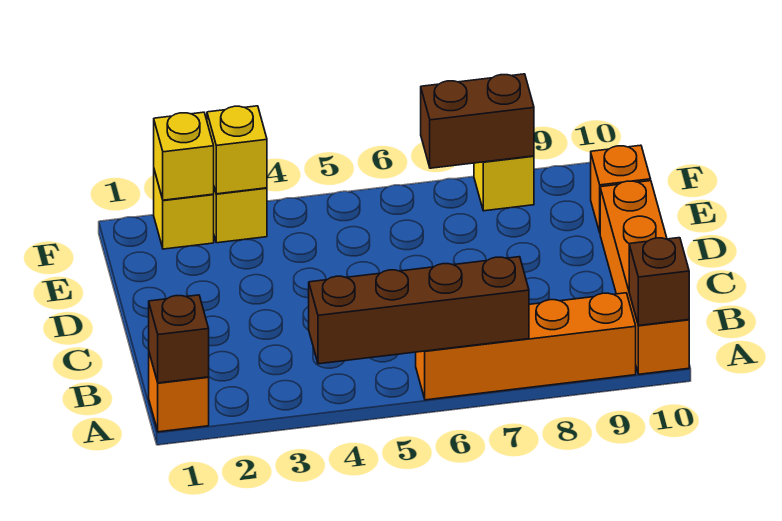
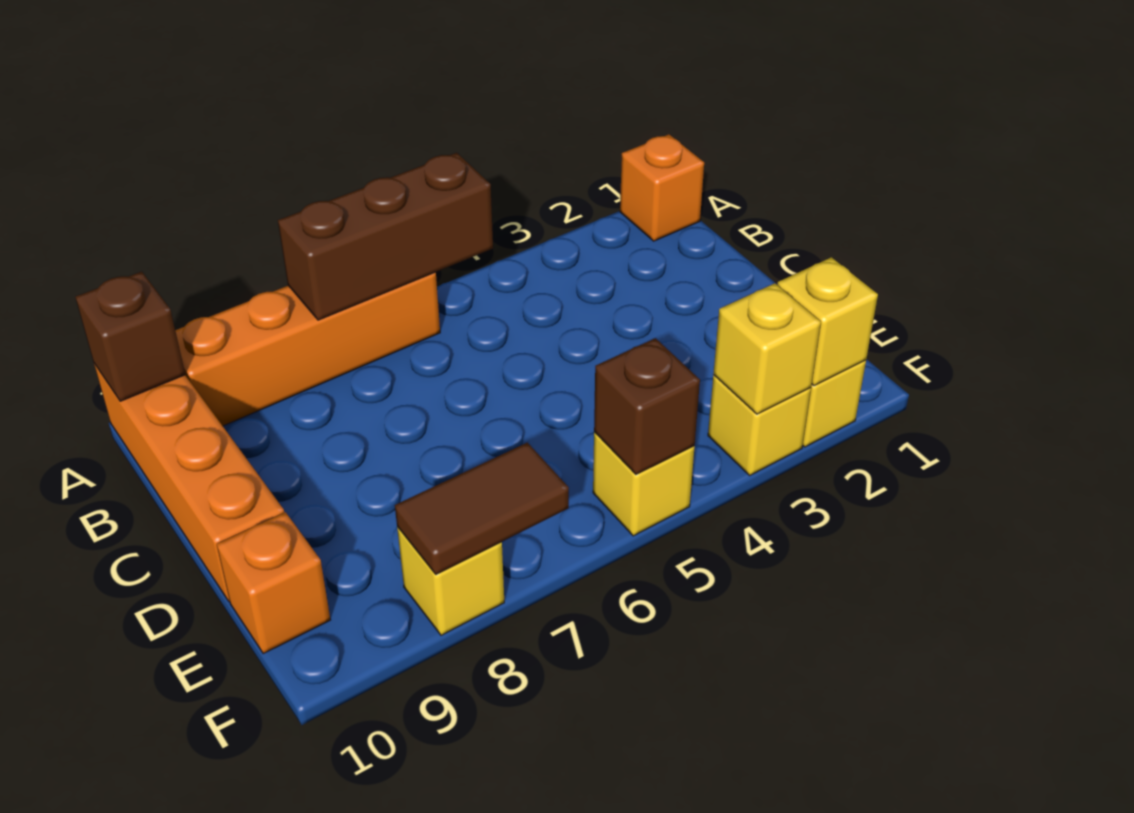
brown brick A1 level 2 -> brown brick F5 level 2
brown brick A4:A7 level 2 -> brown brick A5:A7 level 2
none -> yellow brick F5 level 1
brown brick F7:F8 level 2 -> brown tile F7:F8 level 2

